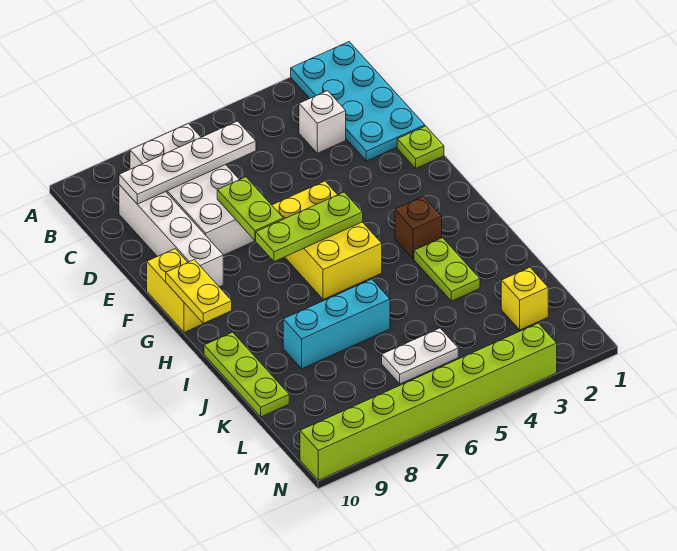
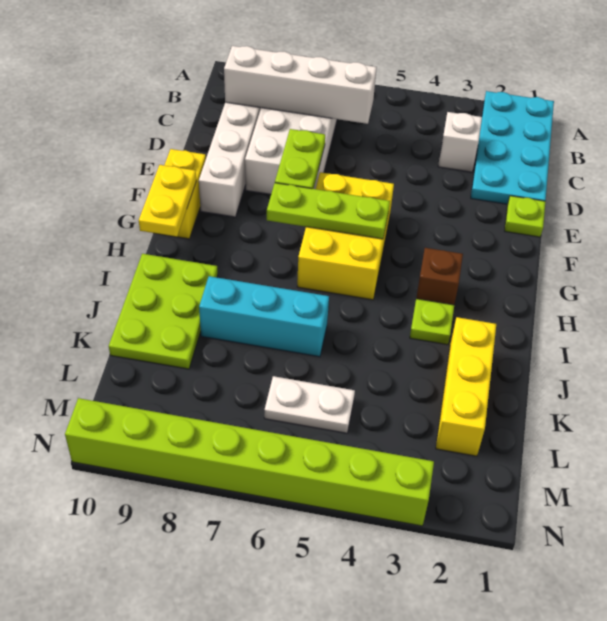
white plate C6:C9 level 2 -> white brick C6:C9 level 2
lime plate I3:J3 level 1 -> lime plate I3 level 1
lime plate I10:K10 level 1 -> lime plate I9:K10 level 1
yellow brick L2 level 1 -> yellow brick J2:L2 level 1

